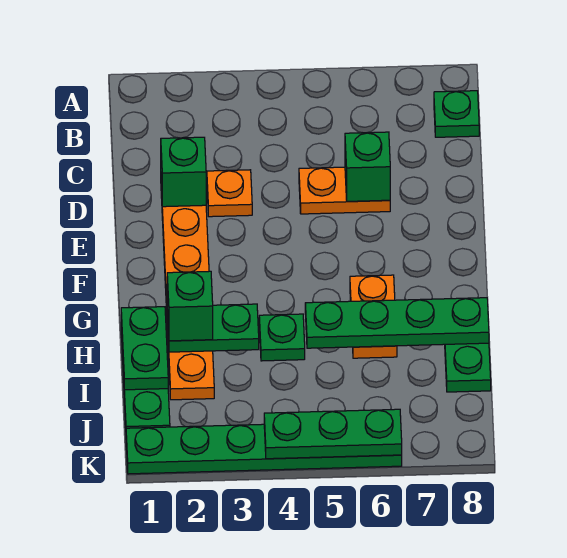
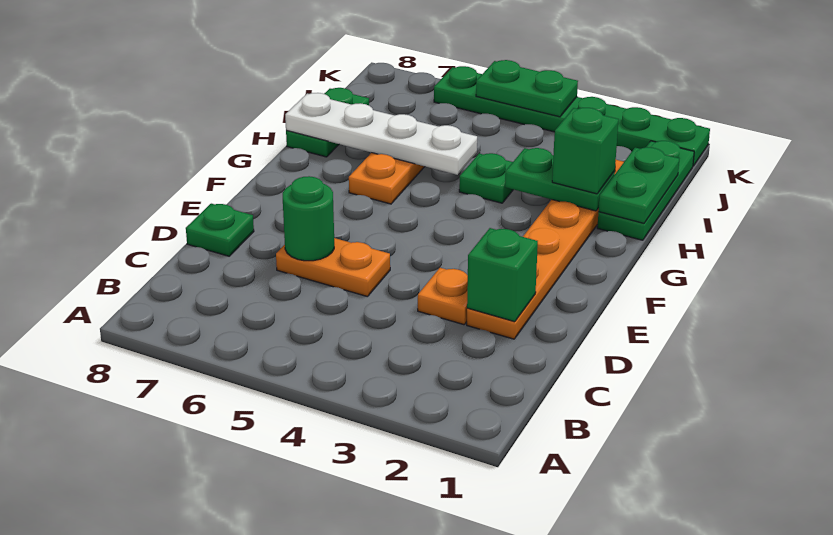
green plate B8 level 1 -> green plate D8 level 1
green brick D6 level 2 -> green round brick D6 level 2
green plate H5:H8 level 2 -> white plate H5:H8 level 2
green plate K4:K6 level 2 -> green plate K4:K5 level 2

